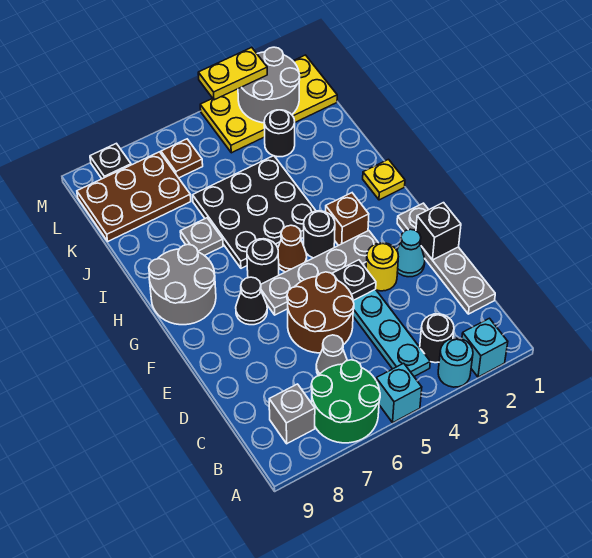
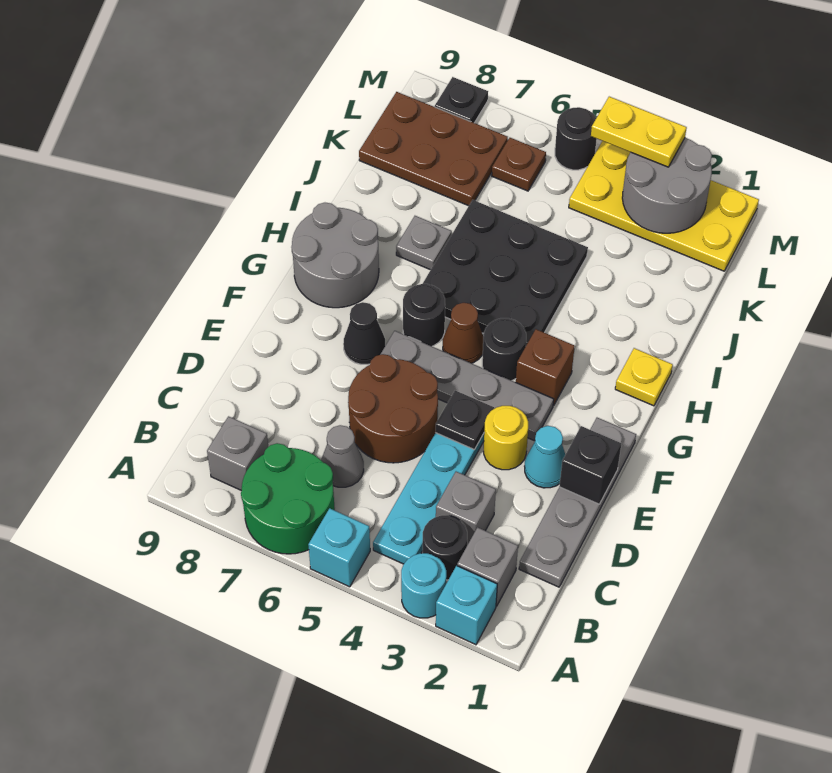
none -> grey brick B2 level 1
none -> grey brick C3 level 1
black round brick K3 level 1 -> black round brick M5 level 1

